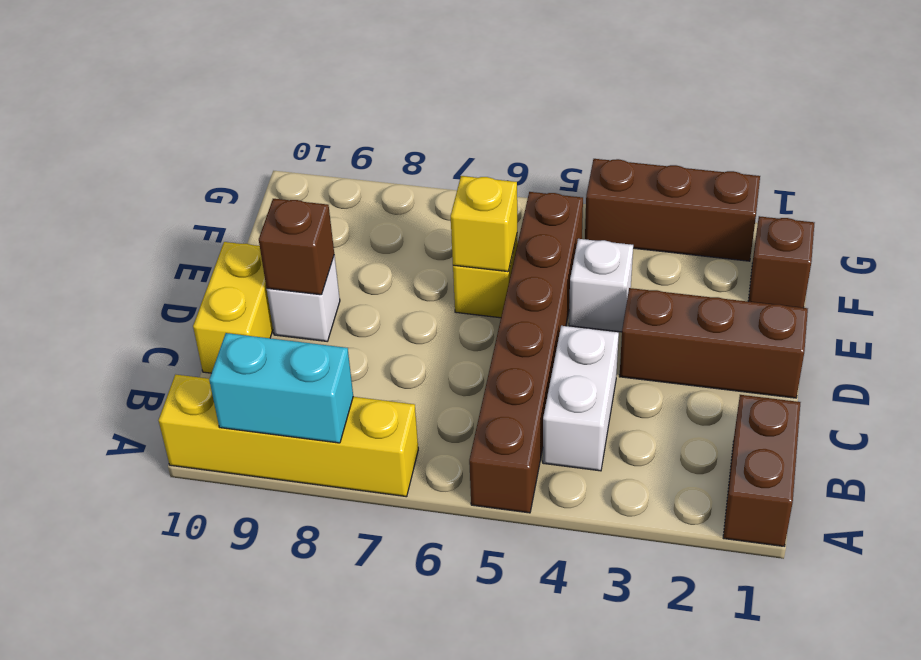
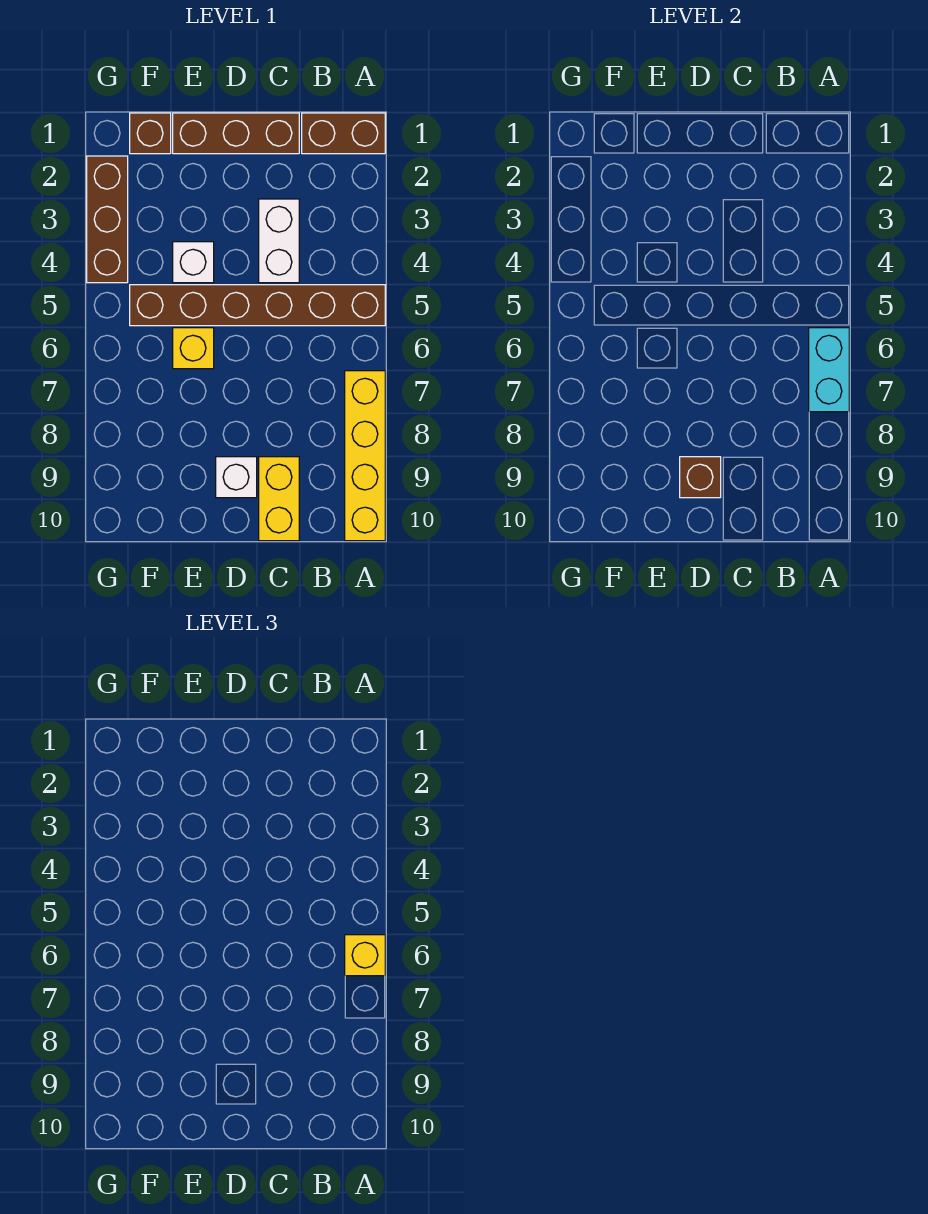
cyan brick A8:A9 level 2 -> cyan brick A6:A7 level 2
white brick B4:C4 level 1 -> white brick C3:C4 level 1
yellow brick C10:D10 level 1 -> yellow brick C9:C10 level 1
brown brick D1:D3 level 1 -> brown brick C1:E1 level 1
yellow brick E6 level 2 -> yellow brick A6 level 3

